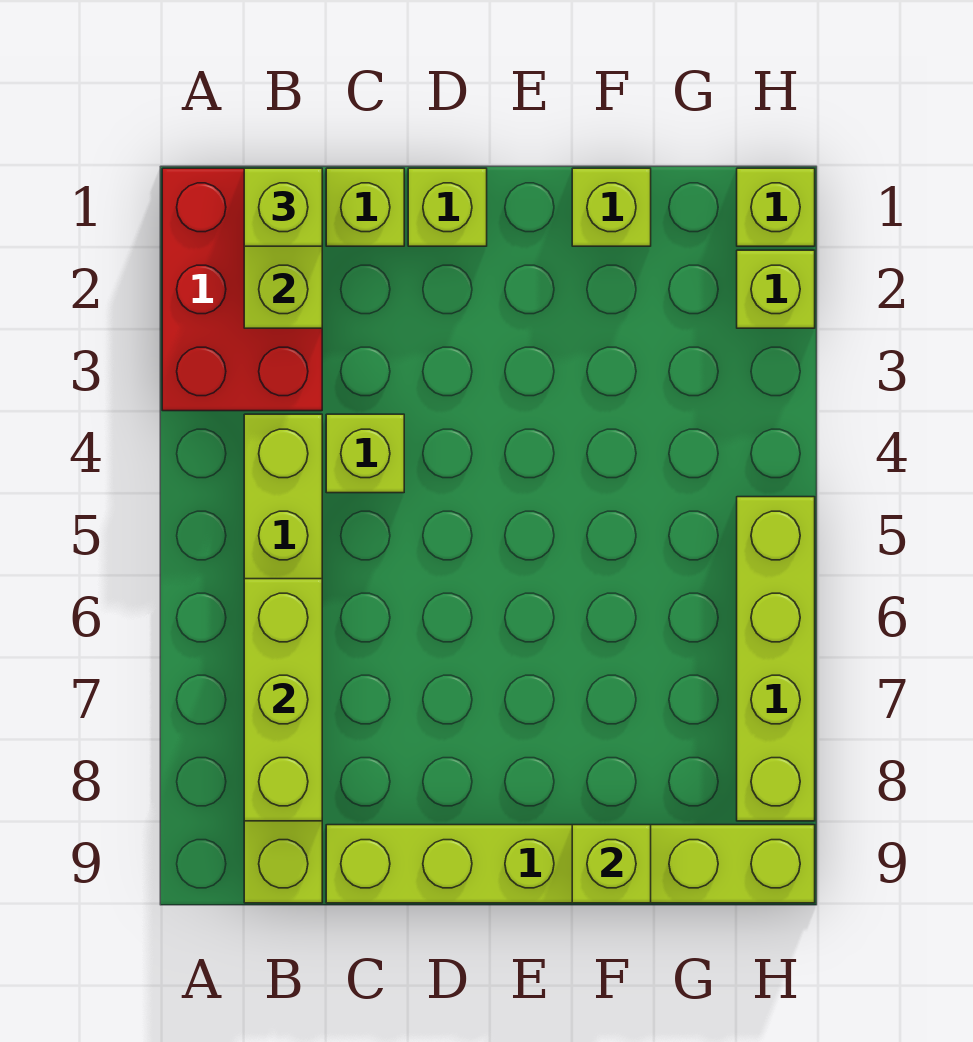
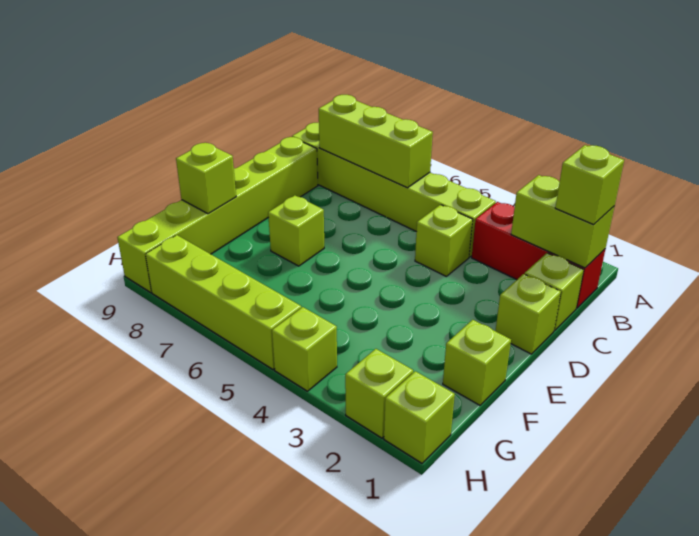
red brick A1:B3 level 1 -> red brick B1:B3 level 1
none -> lime brick E7 level 1
none -> lime brick H4 level 1

